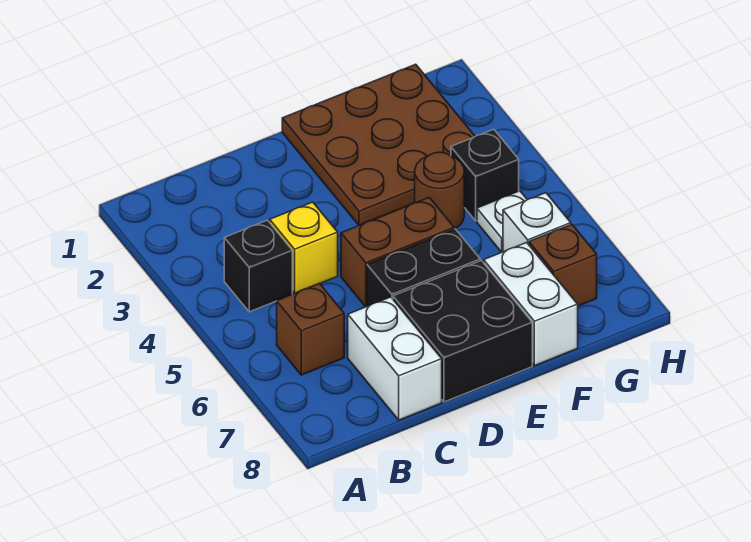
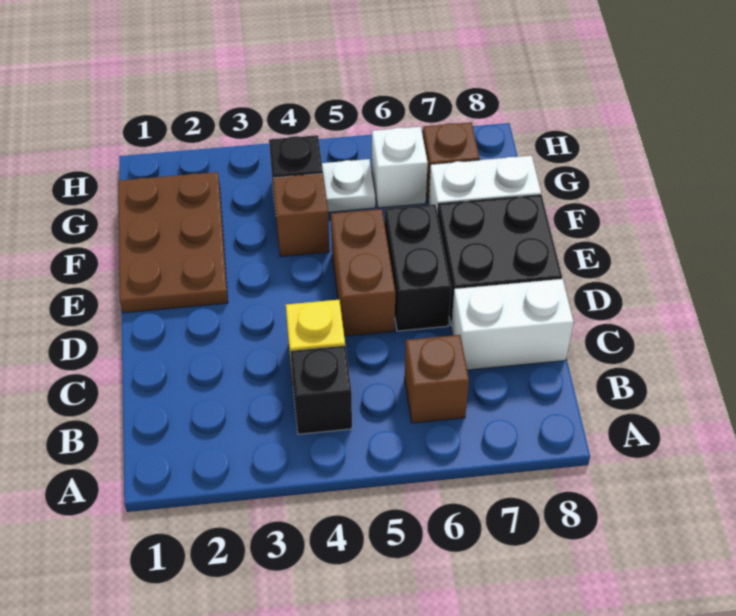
brown plate E1:G3 level 1 -> brown plate E1:G2 level 1
brown round brick F4 level 1 -> brown brick F4 level 1

